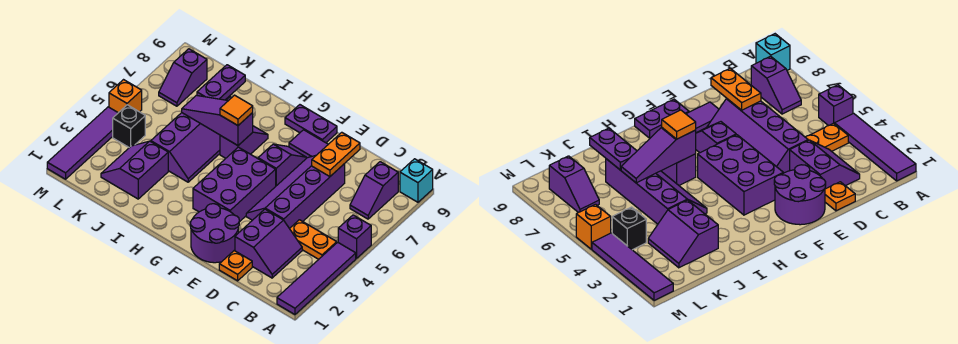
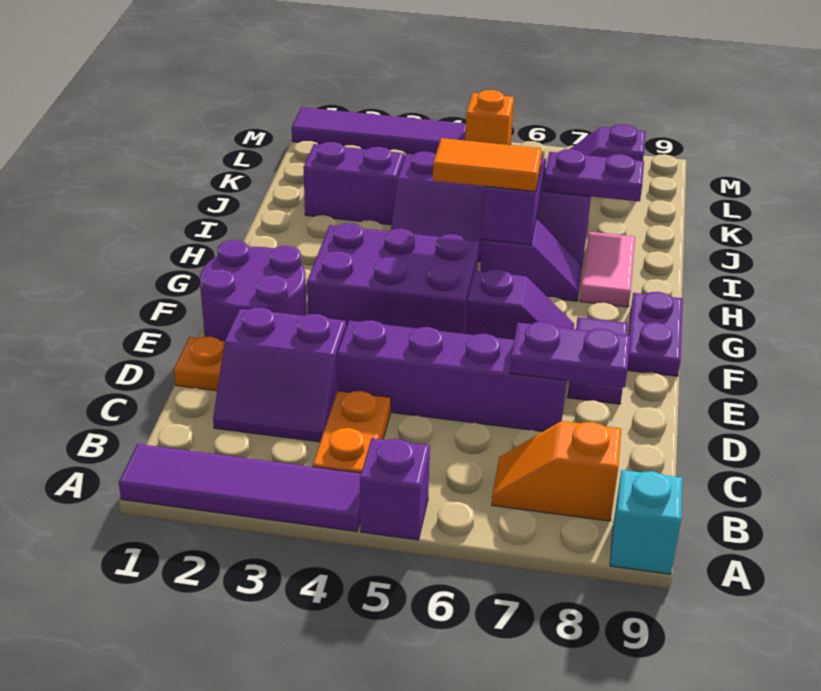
purple slope B7:B8 level 1 top 8 -> orange slope B7:B8 level 1 top 8
orange plate D7:D8 level 2 -> purple plate D7:D8 level 2
orange tile H6 level 3 -> orange tile H5:H6 level 3
none -> pink tile H8:I8 level 1
black brick L4 level 1 -> none

